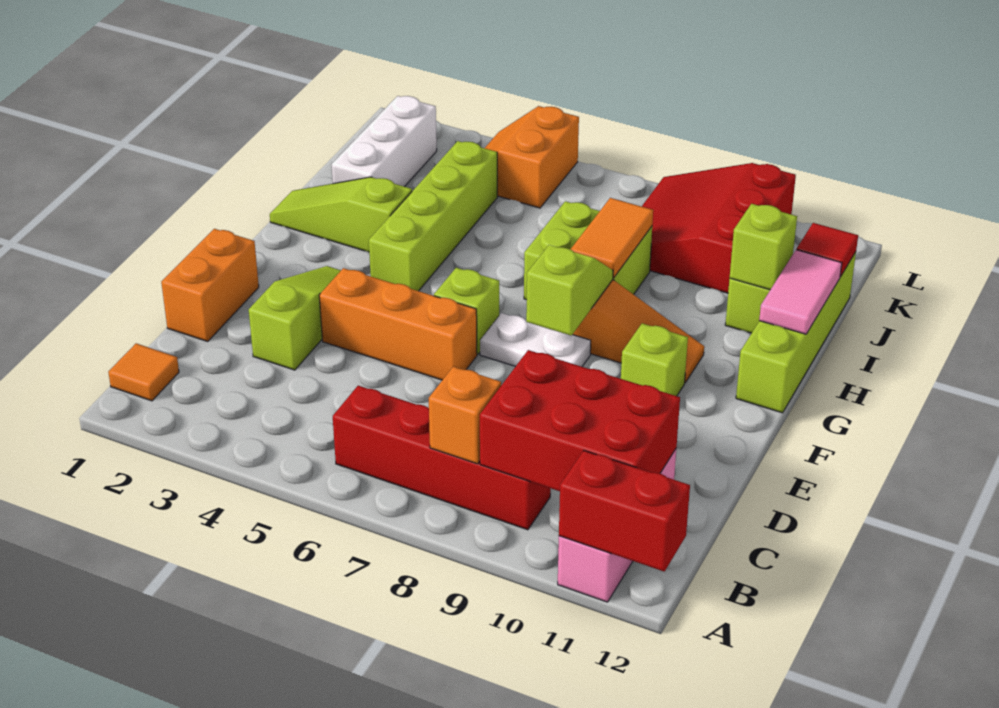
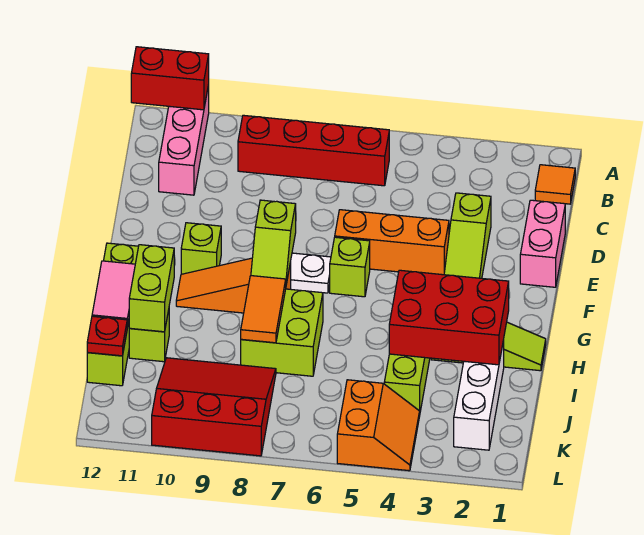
orange brick B8 level 2 -> none
red brick B9:C11 level 2 -> red brick H2:I4 level 2
orange brick D1:E1 level 1 -> pink brick D1:E1 level 1
lime brick I11 level 2 -> lime brick H11:I11 level 2
red slope J8:L10 level 1 top 10 -> red slope J8:L10 level 1 top L
red tile J12 level 2 -> red plate J12 level 2

